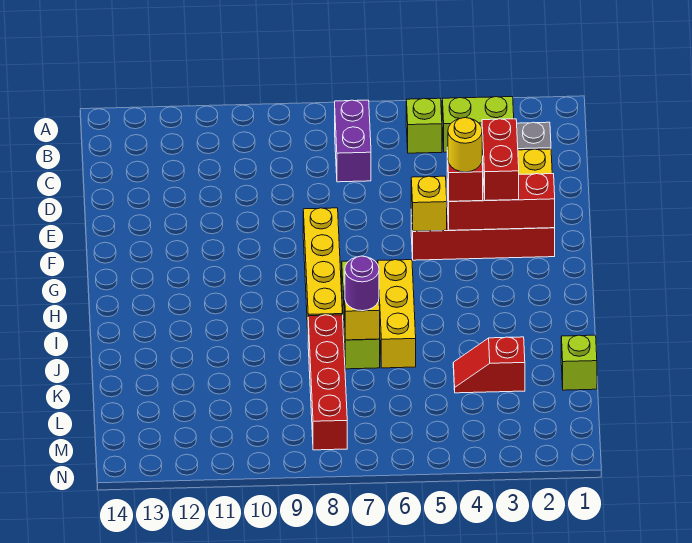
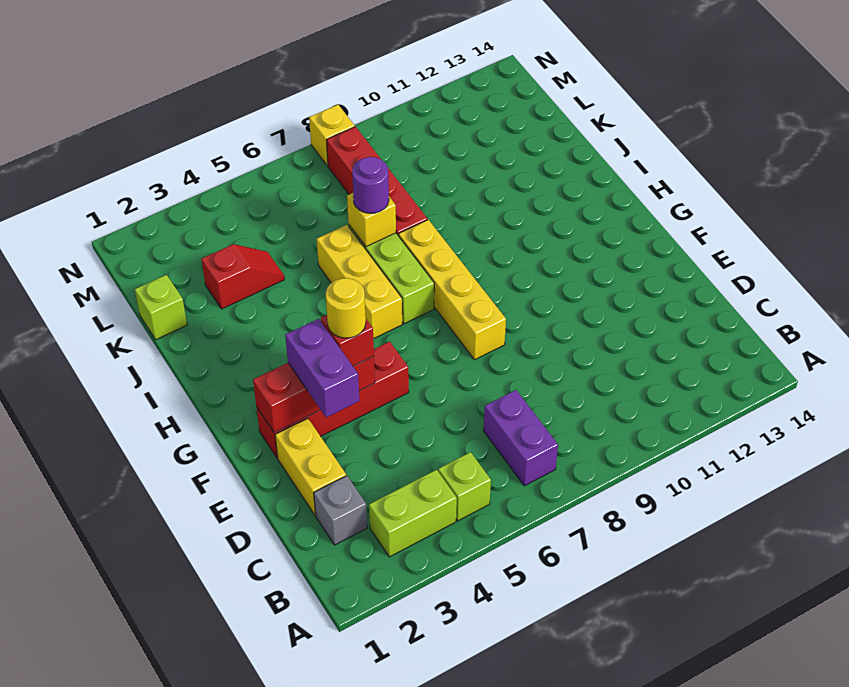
red brick E3:F3 level 3 -> purple brick E3:F3 level 3
yellow brick F5 level 2 -> yellow brick N8 level 1

